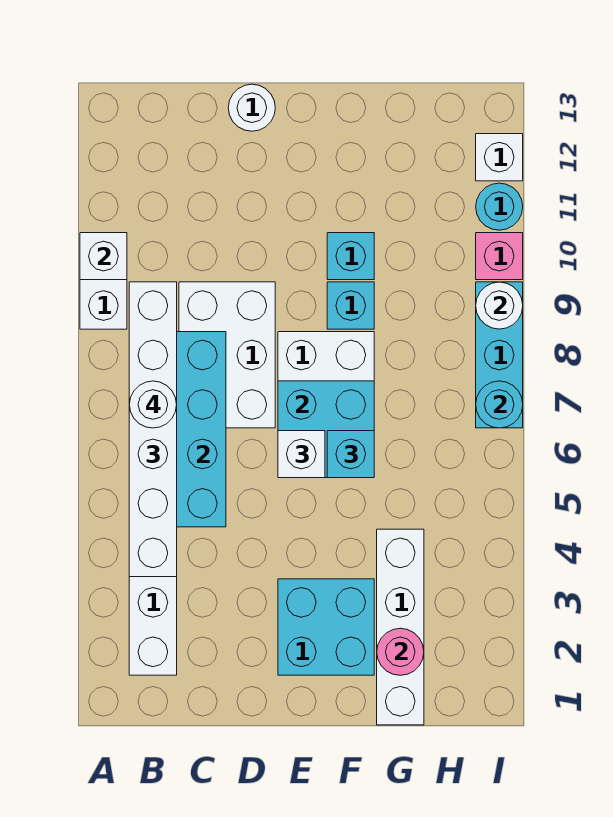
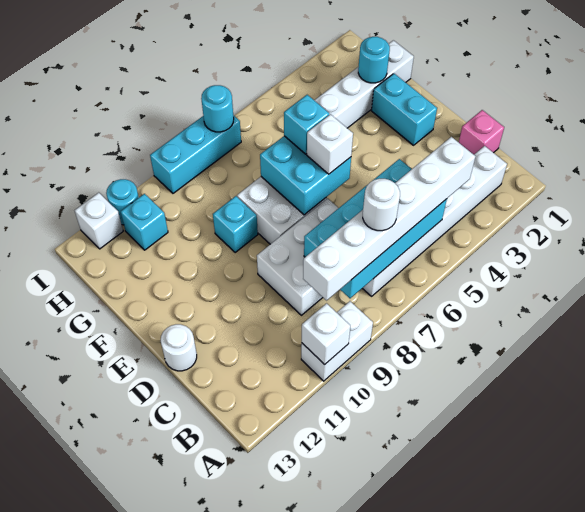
cyan brick E2:F3 level 1 -> cyan brick E2:F2 level 1
cyan brick F10 level 1 -> cyan brick H11 level 1
pink round brick G2 level 2 -> cyan round brick G2 level 2
white round brick I9 level 2 -> none
pink brick I10 level 1 -> pink brick C1 level 1

